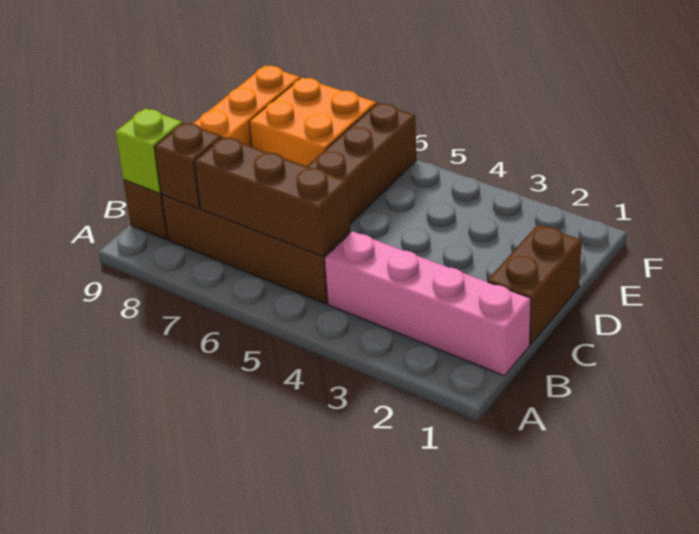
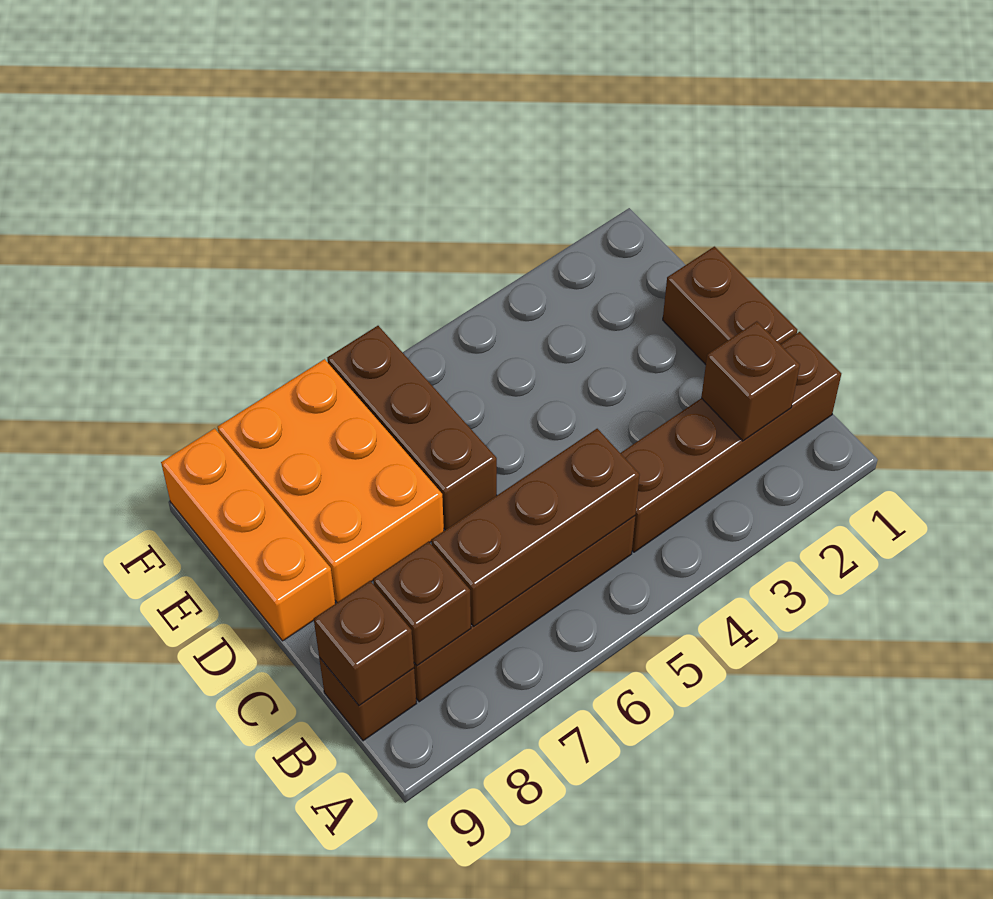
pink brick B1:B4 level 1 -> brown brick B1:B4 level 1
none -> brown brick B2 level 2
lime brick B9 level 2 -> brown brick B9 level 2
orange brick E7:F8 level 1 -> orange brick D7:F8 level 1

